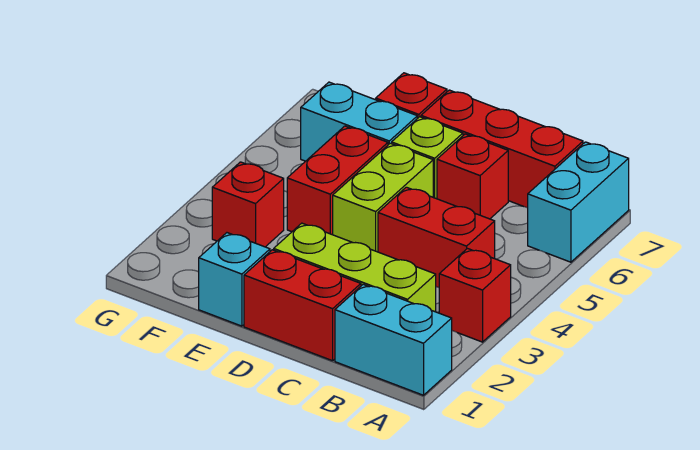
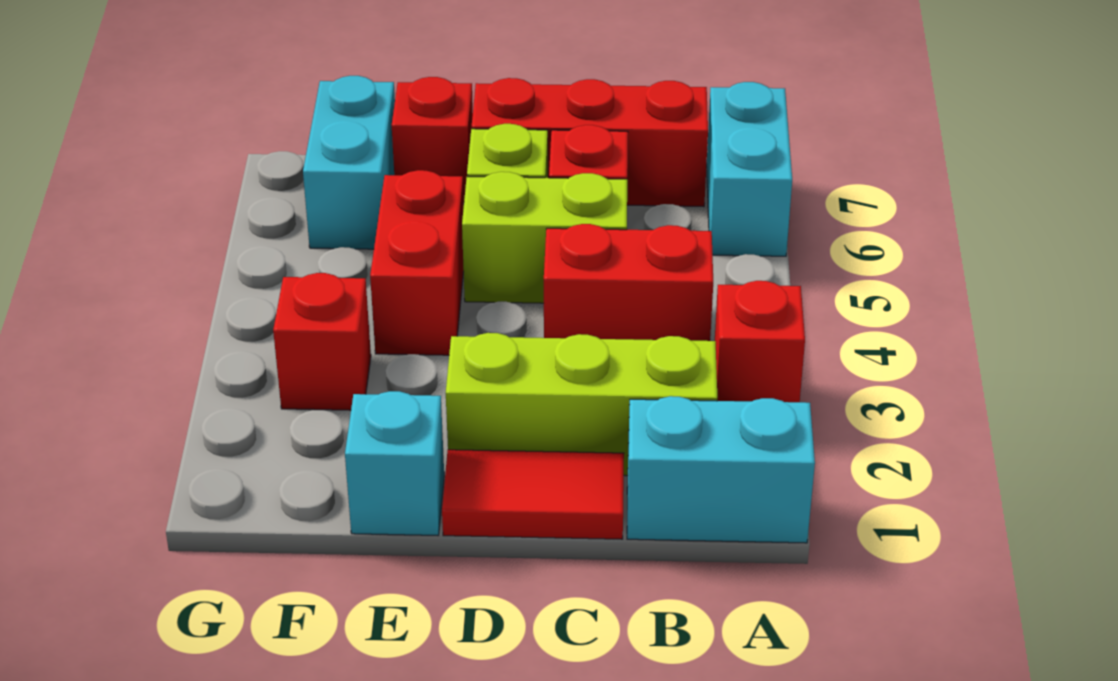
red brick C1:D1 level 1 -> red tile C1:D1 level 1
lime brick D4:D5 level 1 -> lime brick C5:D5 level 1
cyan brick E6:F6 level 1 -> cyan brick F6:F7 level 1

